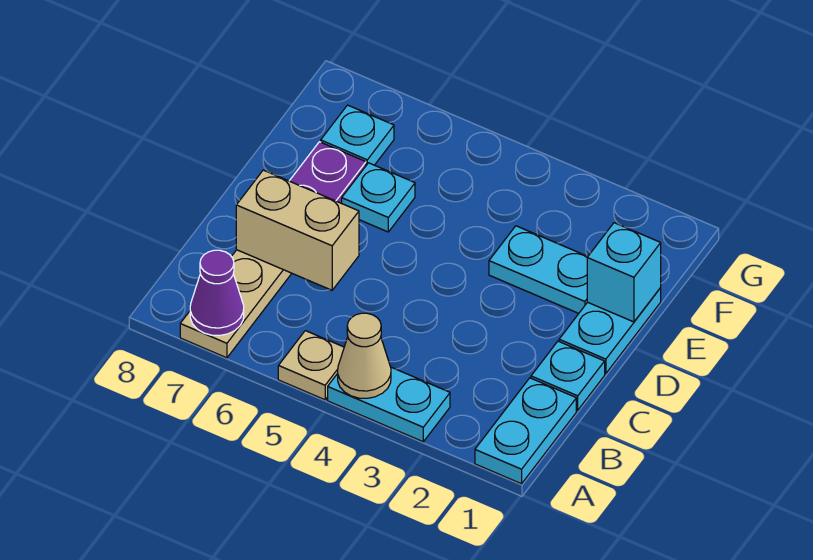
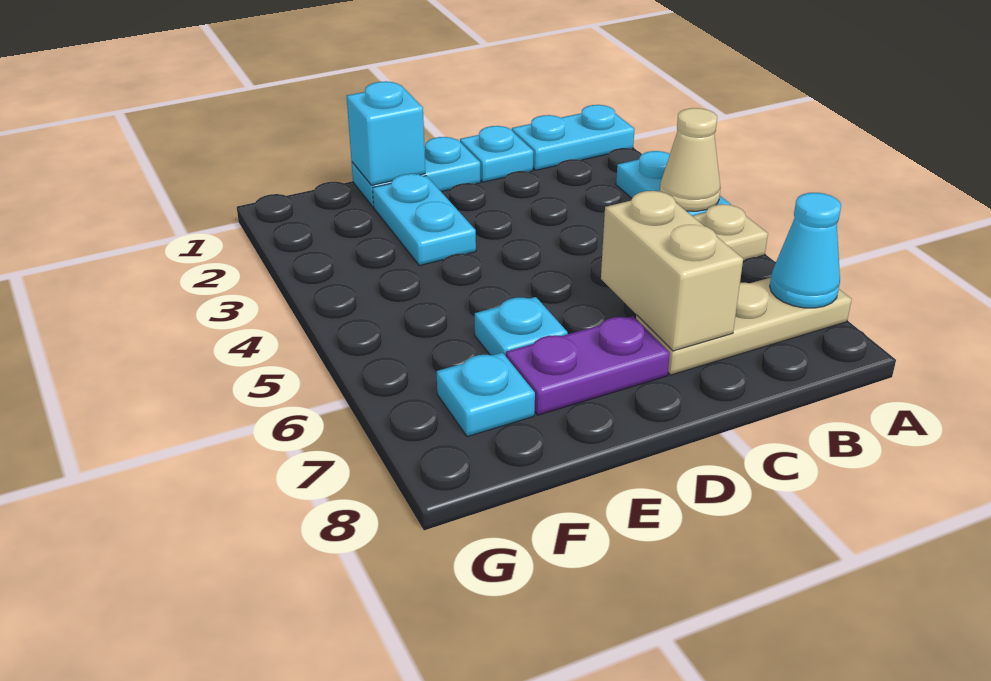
purple cone A7 level 2 -> cyan cone A7 level 2

